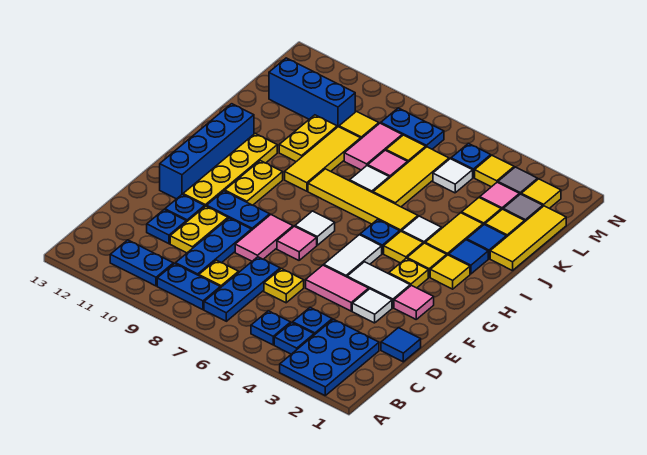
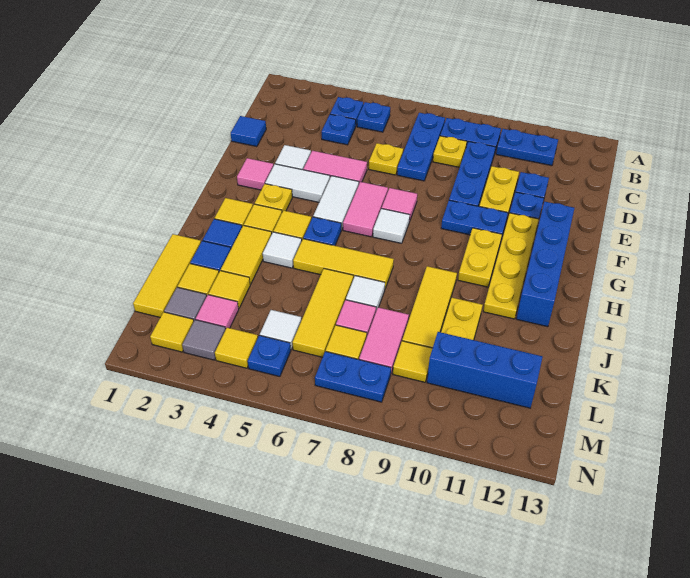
blue plate A2:C3 level 1 -> none
pink tile E8:F8 level 1 -> pink tile F6:G6 level 1
yellow tile I5:I8 level 1 -> yellow tile I5:I7 level 1

